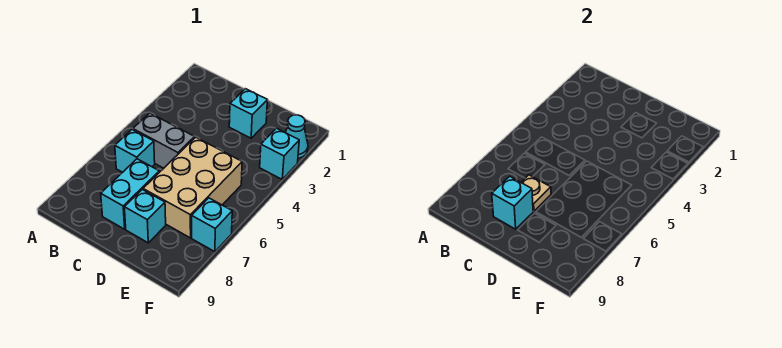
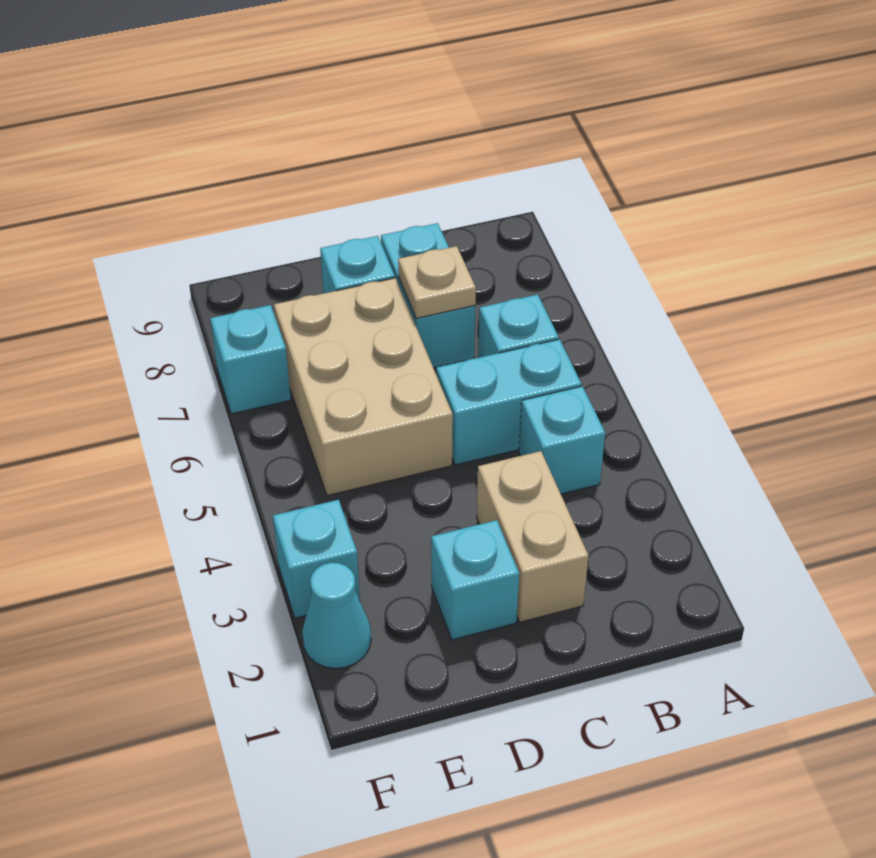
grey brick B5:C5 level 1 -> cyan brick B5:C5 level 1
none -> tan brick C2:C3 level 1
cyan brick C8 level 2 -> cyan brick B4 level 1

